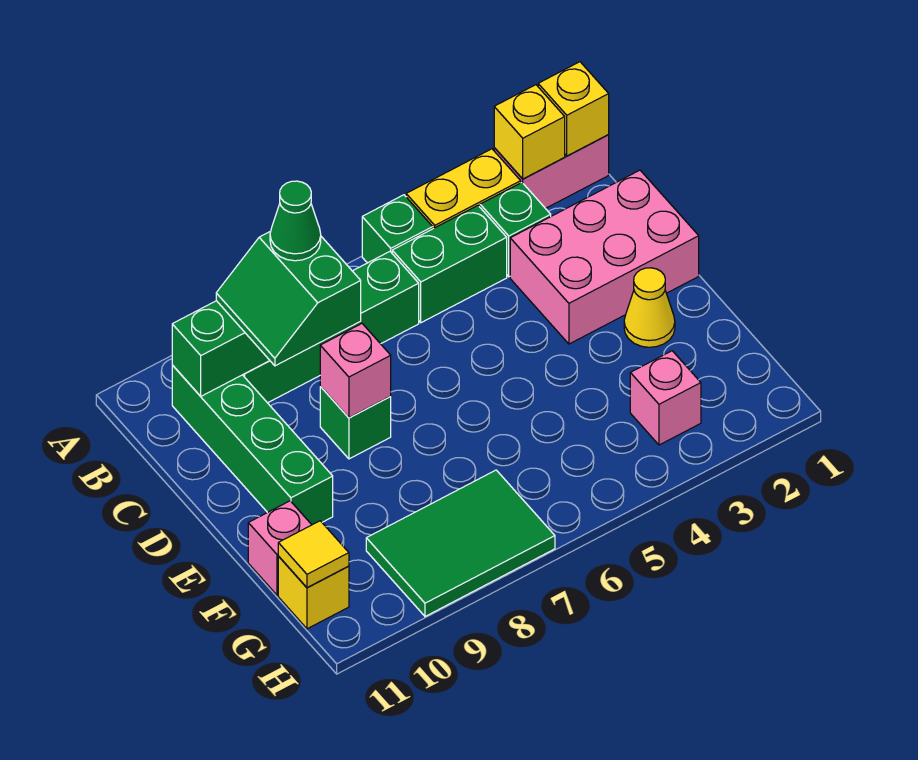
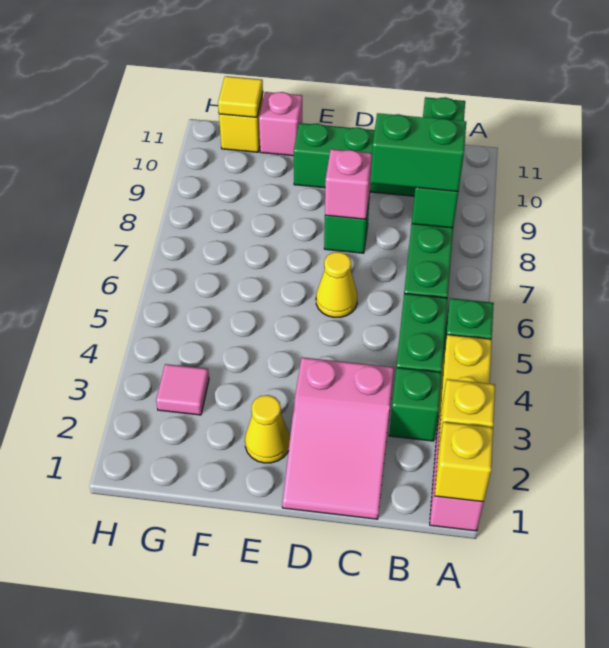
green cone B8 level 4 -> none
pink brick C1:D3 level 1 -> pink slope C1:D3 level 1 top 3
none -> yellow cone D6 level 1
pink brick G3 level 1 -> pink tile G3 level 1
green tile G7:H9 level 1 -> none

